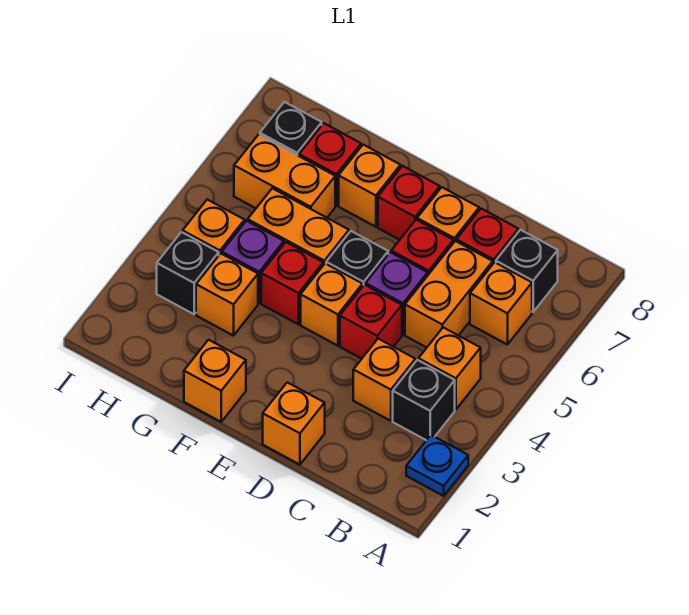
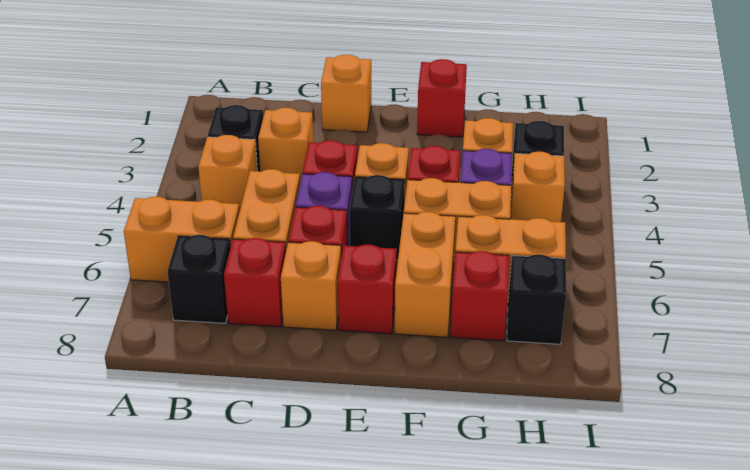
blue plate A2 level 1 -> none
orange brick B6 level 1 -> orange brick A6:B6 level 1
orange brick F1 level 1 -> red brick F1 level 1
orange brick F7 level 1 -> orange brick F6:F7 level 1

